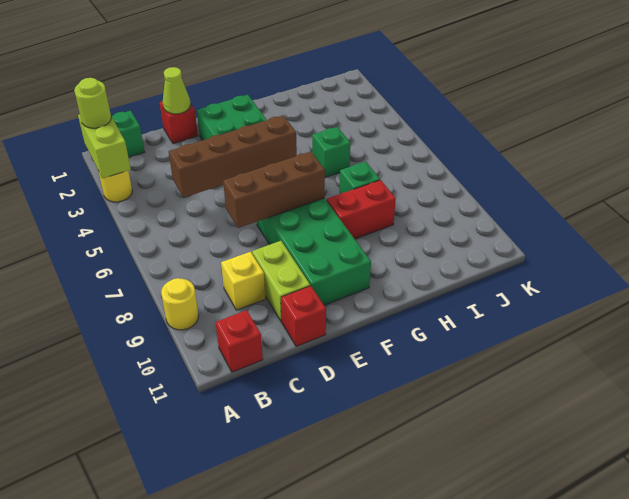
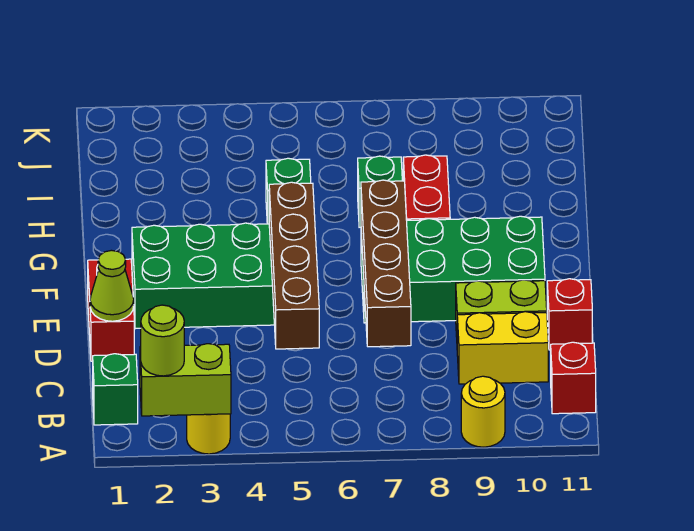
yellow brick C9 level 1 -> yellow brick C9:C10 level 1
red brick D1 level 1 -> red brick D1:E1 level 1
brown brick D7:F7 level 2 -> brown brick C7:F7 level 2

